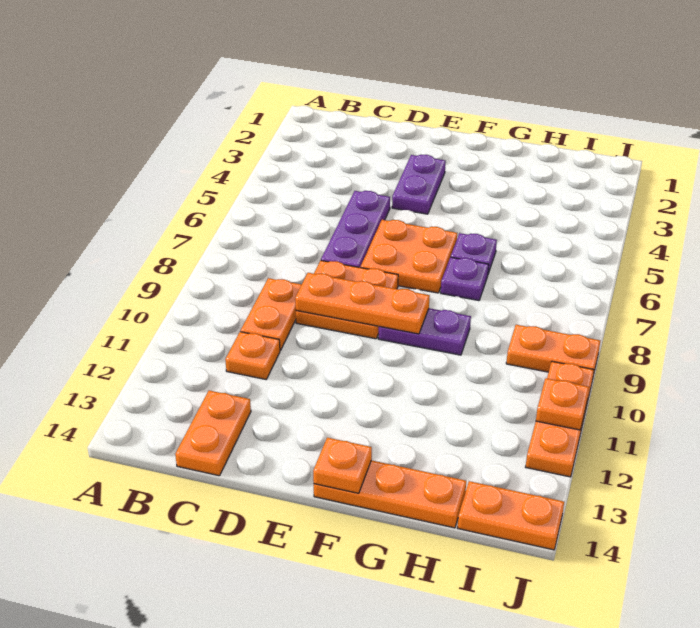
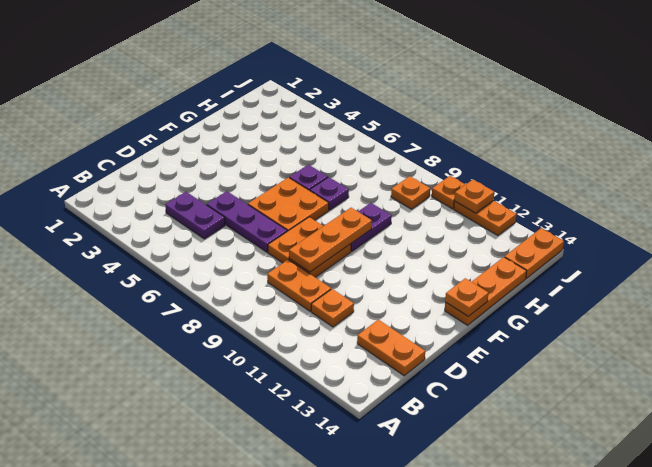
purple plate E3:E4 level 1 -> purple plate C4:C5 level 1
orange plate I9:J9 level 1 -> orange plate I9 level 1

